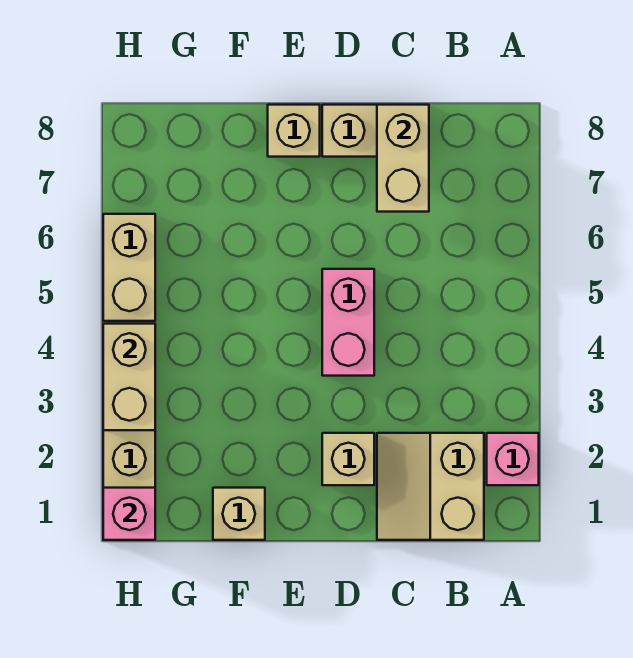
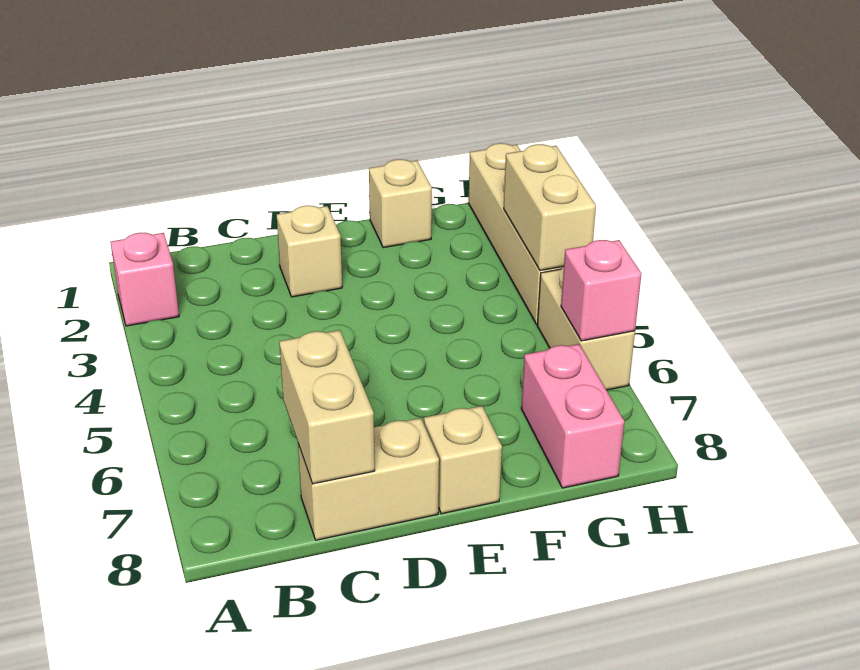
tan slope B1:C2 level 1 top B -> none
pink brick D4:D5 level 1 -> pink brick G7:G8 level 1
pink brick H1 level 2 -> pink brick H6 level 2

